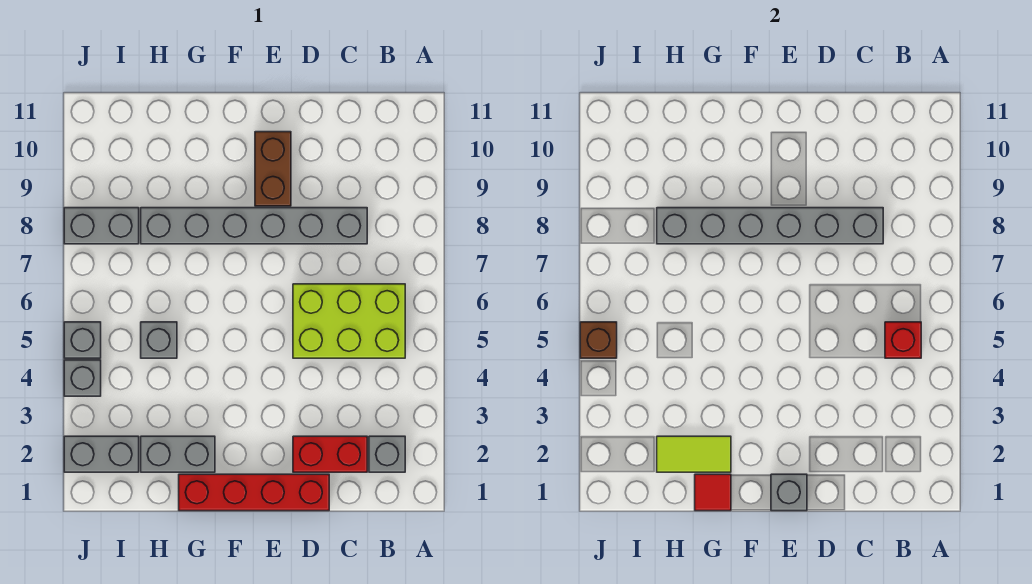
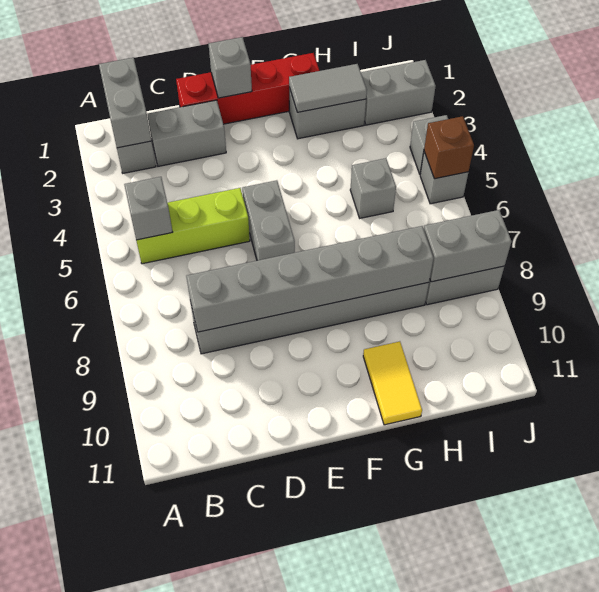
none -> grey brick B1:B2 level 2
lime brick B5:D6 level 1 -> lime brick B5:D5 level 1
red brick B5 level 2 -> grey brick B5 level 2
red brick C2:D2 level 1 -> grey brick C2:D2 level 1
none -> grey brick E5:E6 level 1
brown brick E9:E10 level 1 -> none
red tile G1 level 2 -> none
lime tile G2:H2 level 2 -> grey tile G2:H2 level 2
none -> yellow tile G10:G11 level 1
none -> grey brick I8:J8 level 2

